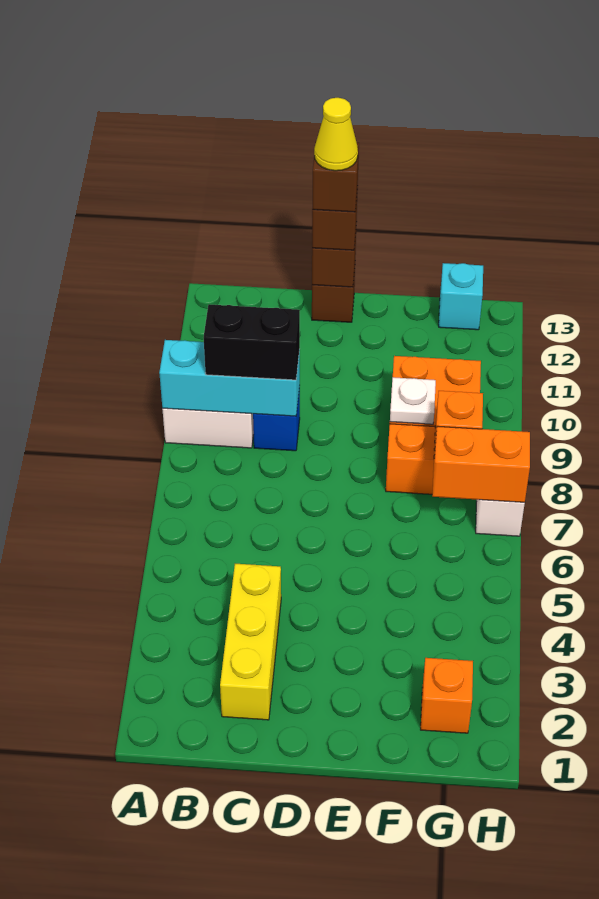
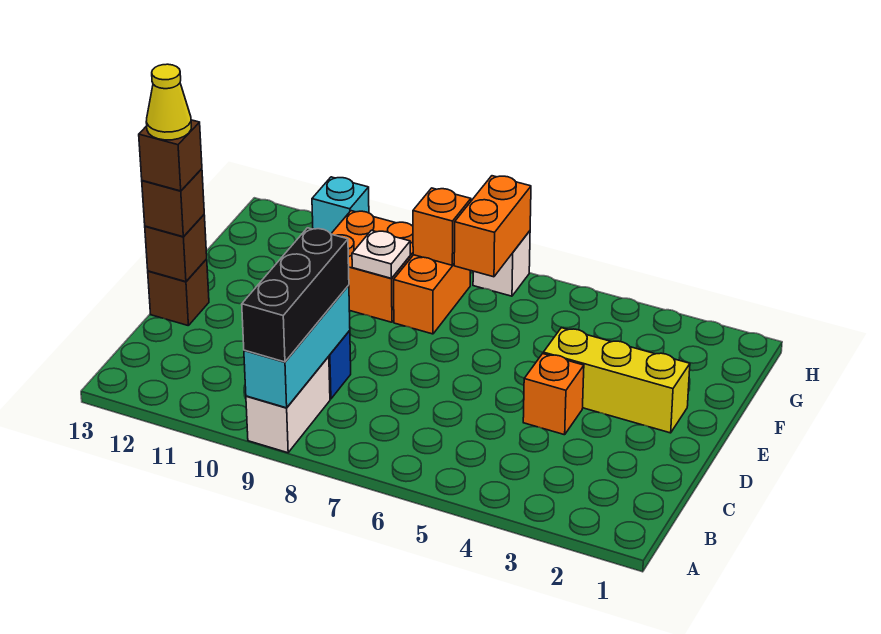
black brick B9:C9 level 3 -> black brick A9:C9 level 3
yellow brick C2:C4 level 1 -> yellow brick E2:E4 level 1
orange brick G2 level 1 -> orange brick D4 level 1
cyan brick G13 level 1 -> cyan brick H11 level 1

